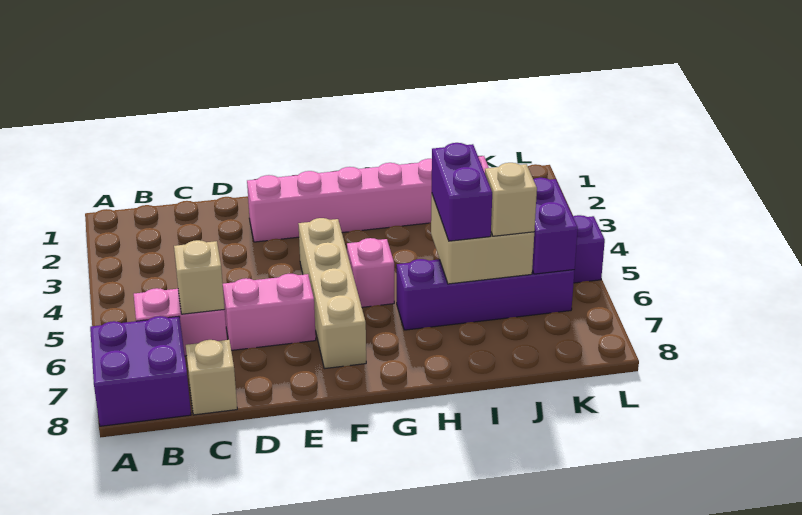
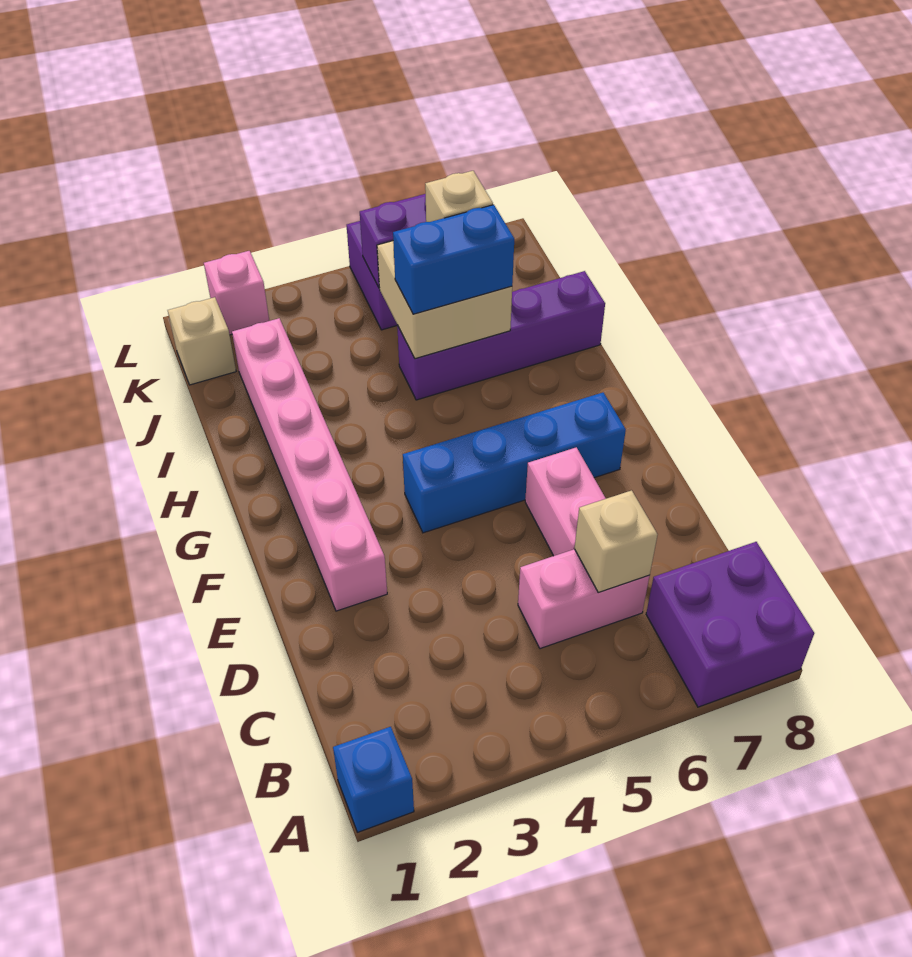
none -> blue brick A1 level 1
pink brick B6:C6 level 1 -> pink brick C5:C6 level 1
tan brick C8 level 1 -> tan brick K1 level 1
tan brick F4:F7 level 1 -> blue brick F4:F7 level 1
pink brick G5 level 1 -> pink brick L2 level 1
purple brick H6:K6 level 1 -> purple brick I5:I8 level 1
purple brick I5:I6 level 3 -> blue brick I5:I6 level 3

